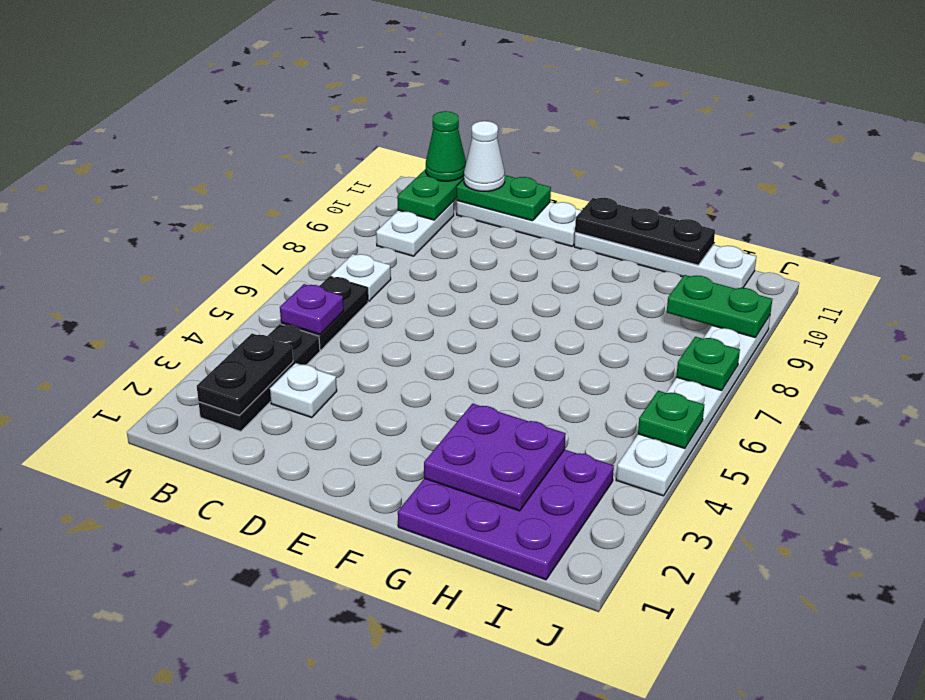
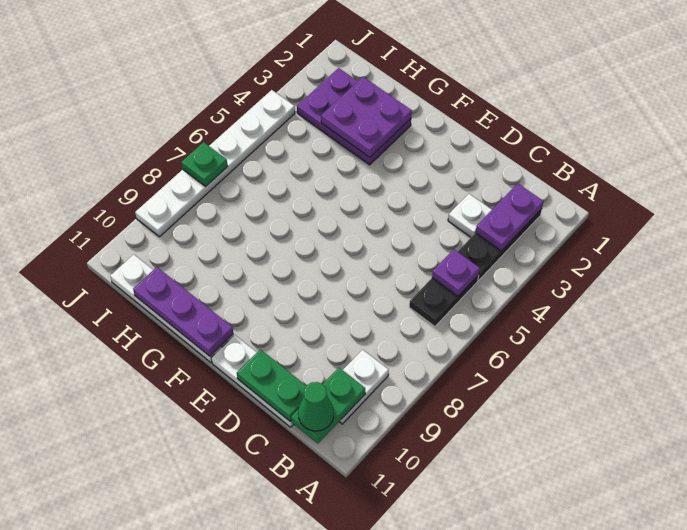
black plate B2:B3 level 2 -> purple plate B2:B3 level 2
white plate B7 level 1 -> none
white cone C11 level 3 -> none
black plate F11:H11 level 2 -> purple plate F11:H11 level 2
purple plate G1:I3 level 1 -> purple plate G2:I3 level 1
green plate I9:J9 level 2 -> none
green plate J5 level 2 -> none

